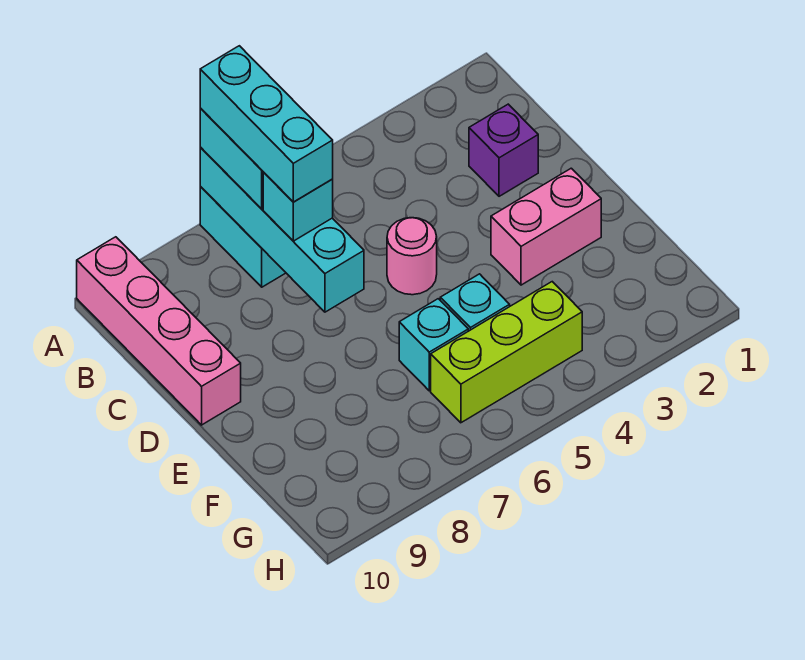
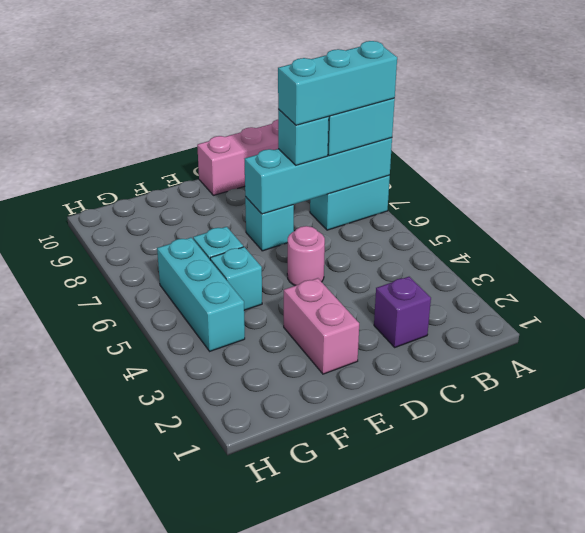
none -> cyan brick D7 level 1
lime brick G4:G6 level 1 -> cyan brick G4:G6 level 1

